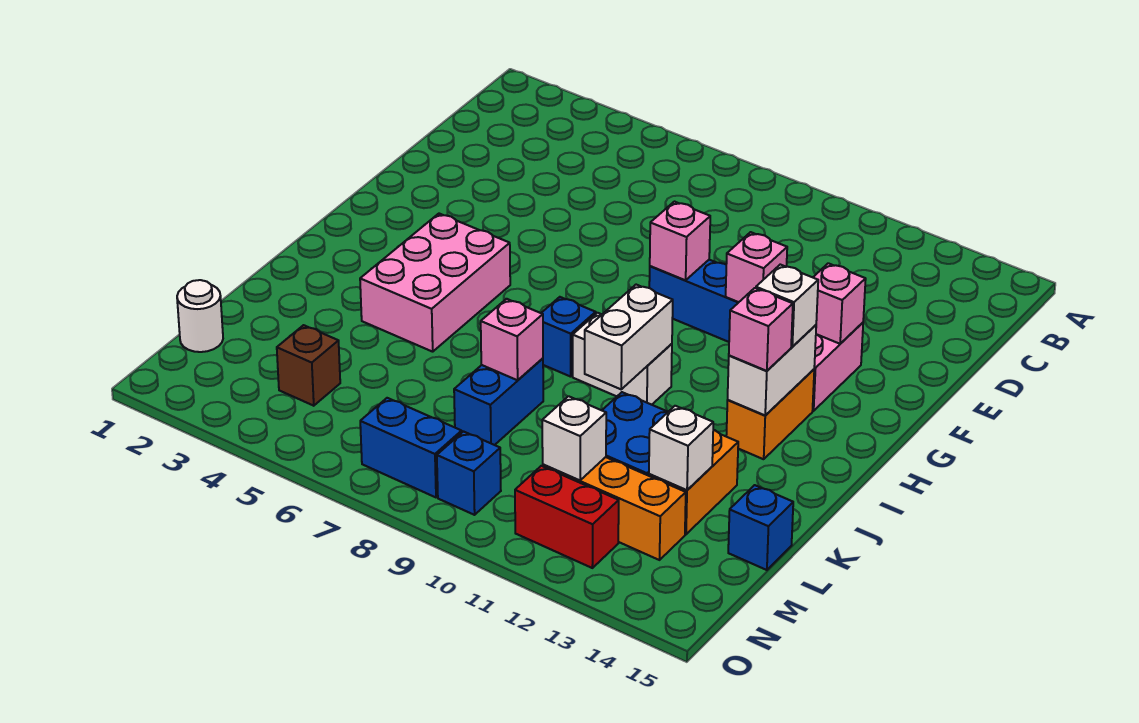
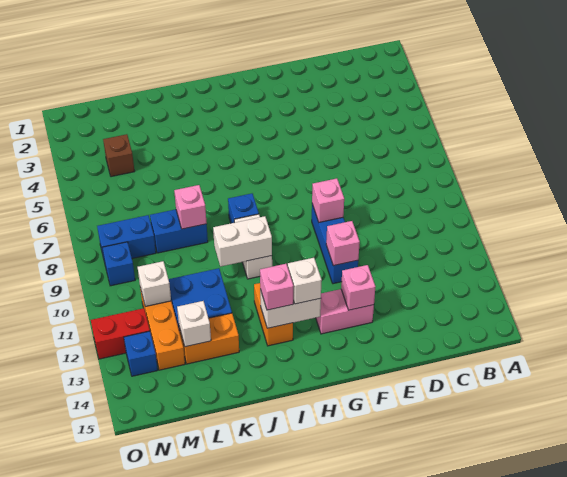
pink brick H4:J5 level 1 -> none
orange brick H13:I13 level 1 -> orange brick I12:I13 level 1
blue brick L15 level 1 -> blue brick N13 level 1
white round brick M1 level 1 -> none
blue brick N7:N8 level 1 -> blue brick M8:N8 level 1
red brick N11:N12 level 1 -> red brick N12:O12 level 1

